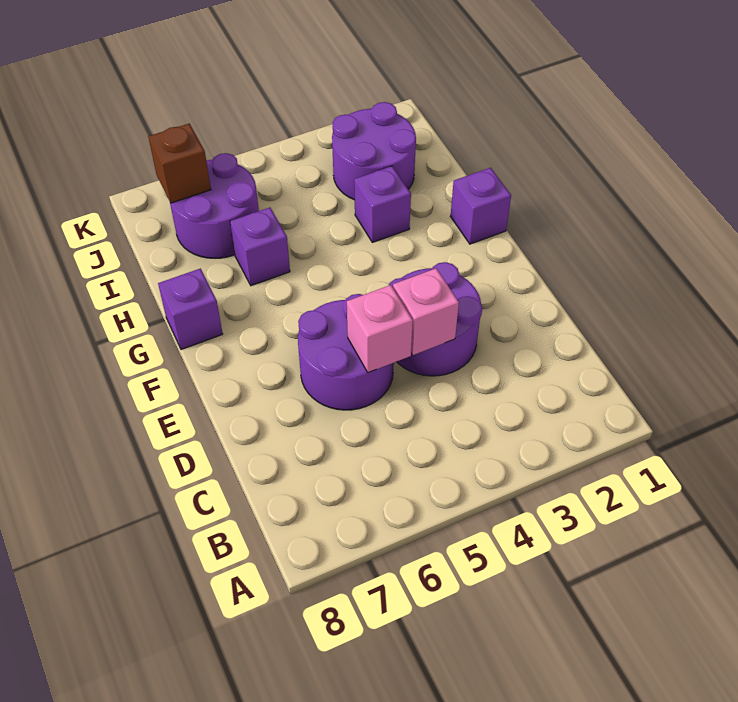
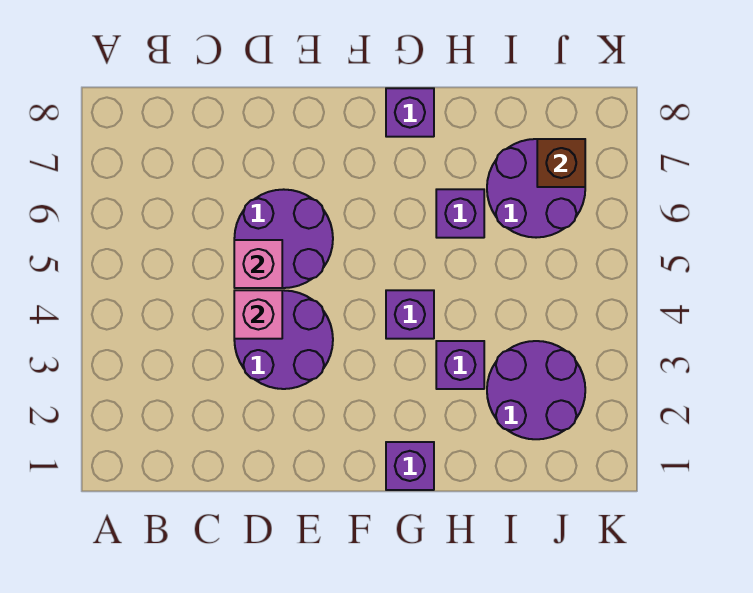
none -> purple brick G4 level 1

